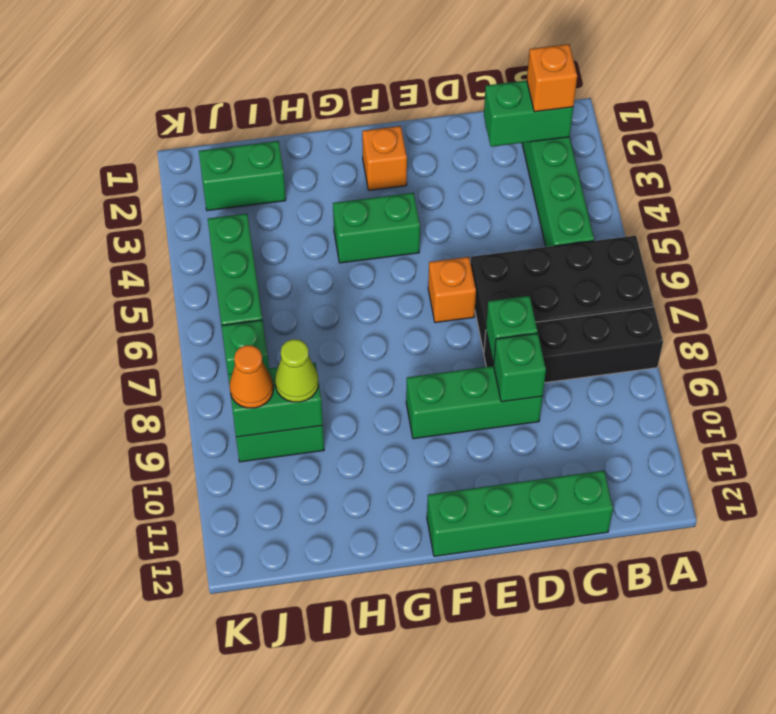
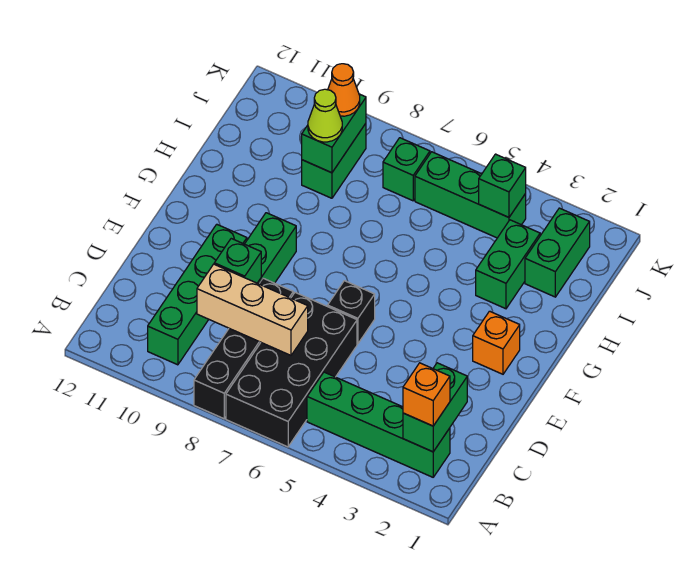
none -> tan brick C7:C9 level 2
green brick C12:F12 level 1 -> green brick B10:E10 level 1
green brick D8 level 2 -> green brick J4 level 2
orange brick E6 level 1 -> black brick E6 level 1
green brick F4:G4 level 1 -> green brick H3:I3 level 1

